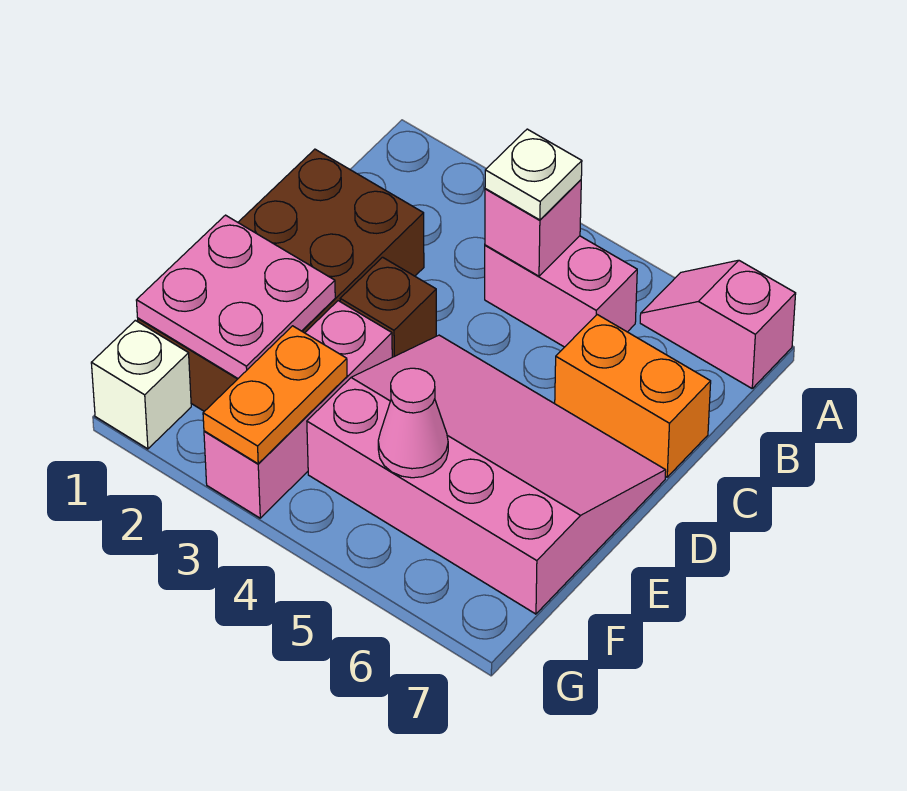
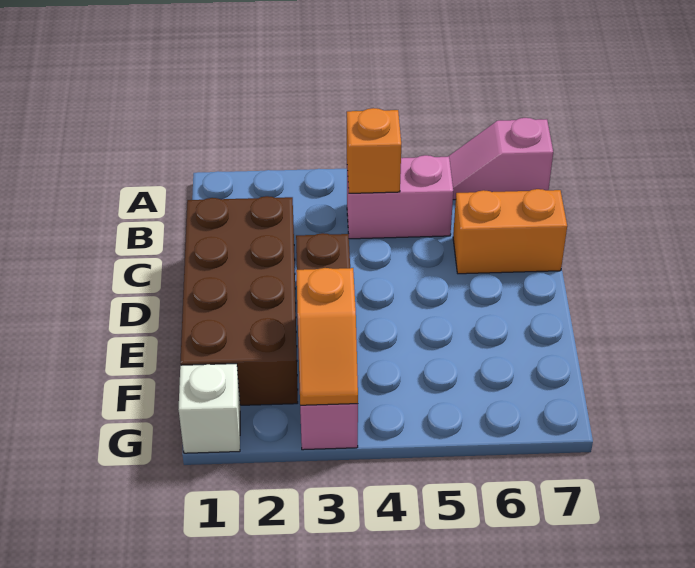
pink brick B4 level 2 -> orange brick B4 level 2
white plate B4 level 3 -> none
pink slope D4:F7 level 1 top F -> none
pink plate E1:F2 level 2 -> none
orange plate F3:G3 level 2 -> orange slope F3:G3 level 2 top F
pink cone F5 level 2 -> none

